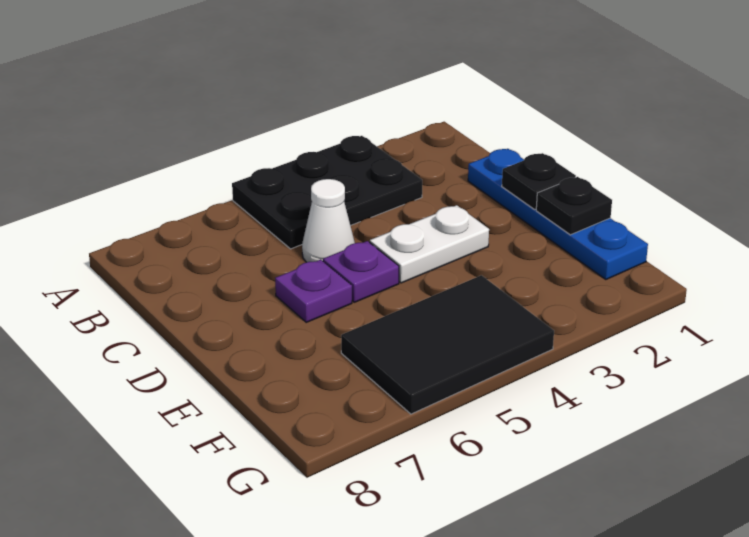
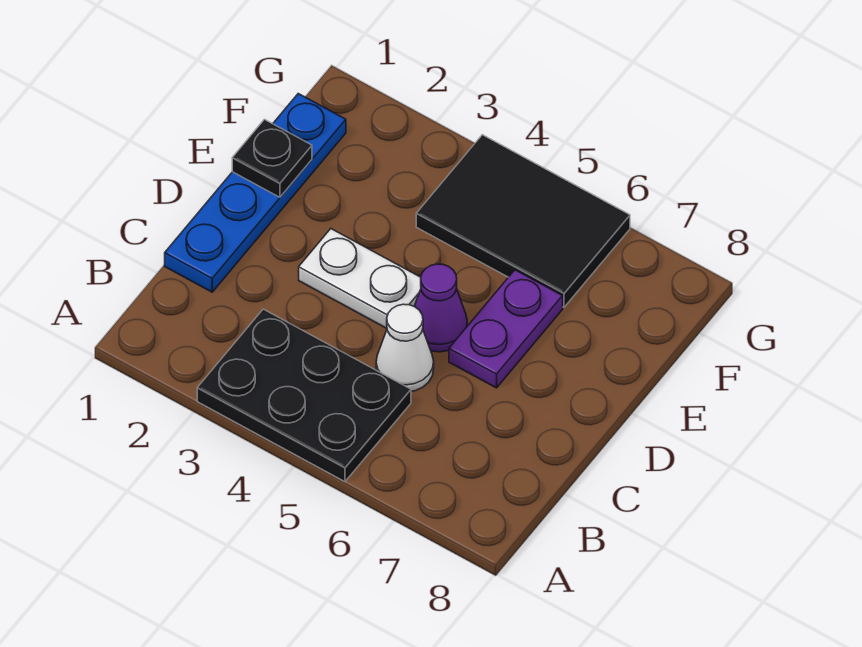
black plate D1 level 2 -> none
purple plate D5 level 1 -> purple cone D5 level 1
purple plate D6 level 1 -> purple plate D6:E6 level 1

